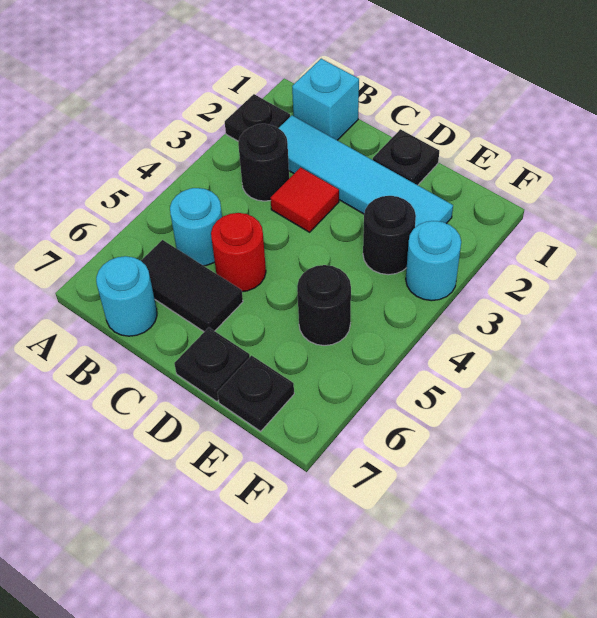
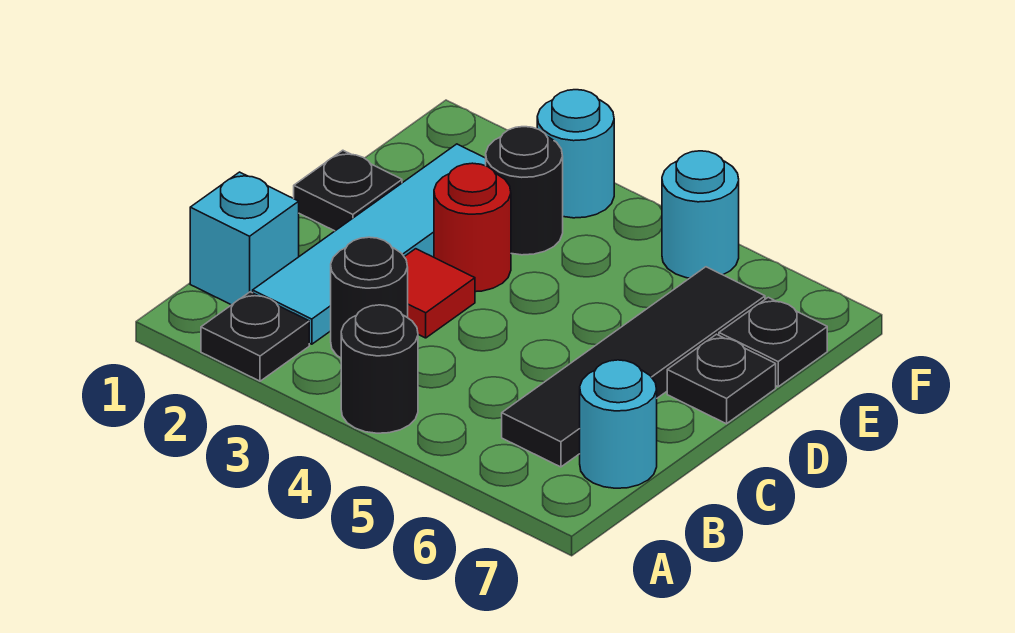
cyan round brick B5 level 1 -> cyan round brick F5 level 1
black tile B6:C6 level 1 -> black tile B6:E6 level 1
red round brick C5 level 1 -> red round brick D3 level 1
black round brick E5 level 1 -> black round brick A4 level 1

